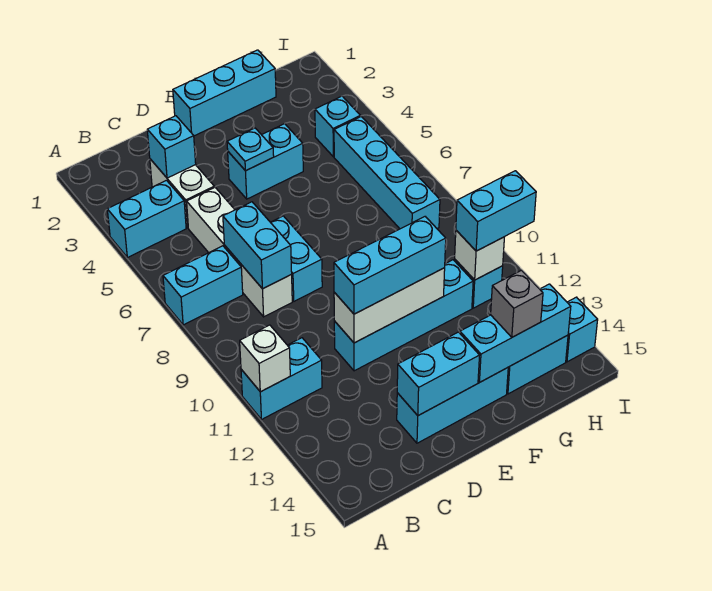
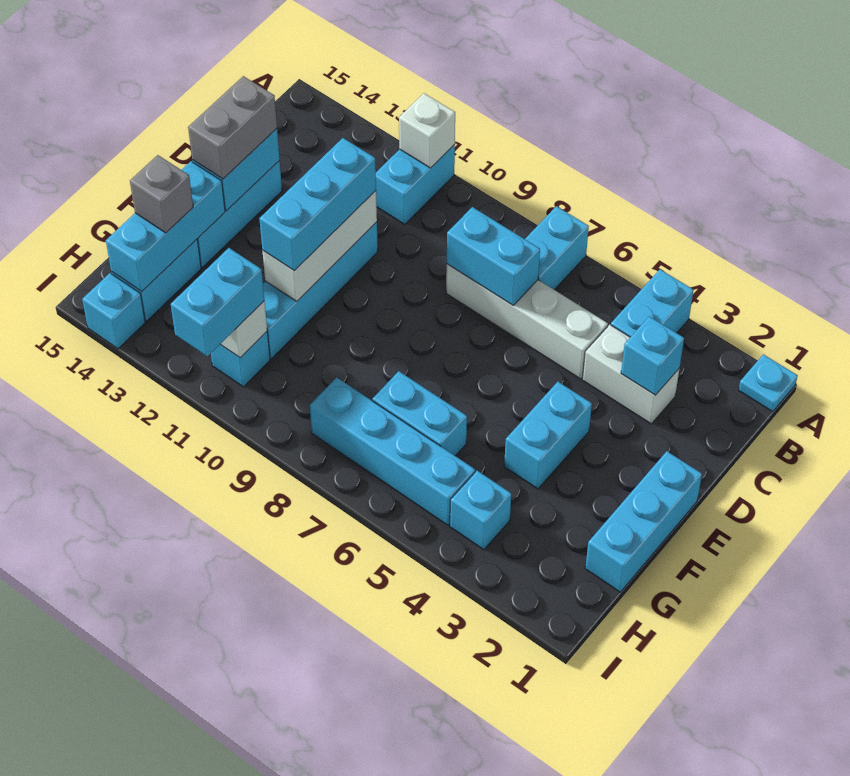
cyan brick D7:D8 level 1 -> cyan brick G6:G7 level 1
none -> grey brick D14:E14 level 3
cyan plate E4 level 2 -> cyan plate A1 level 1

